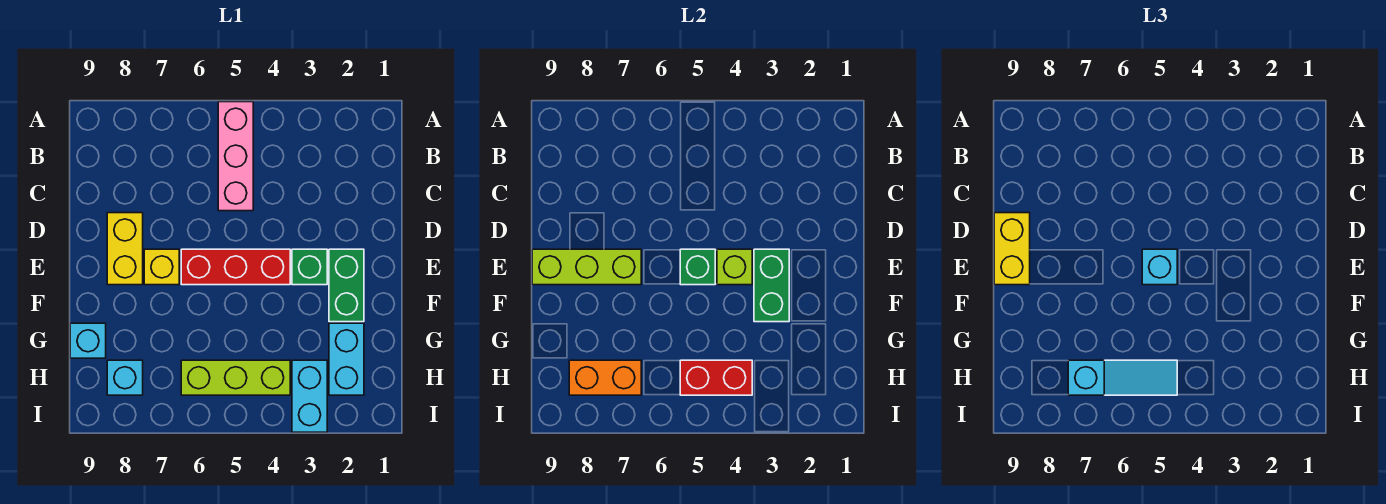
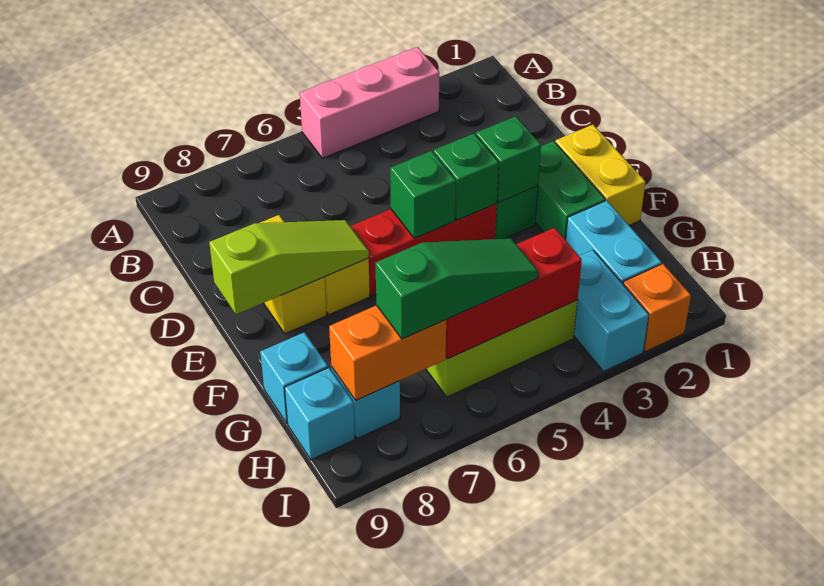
pink brick A5:C5 level 1 -> pink brick A3:A5 level 1
yellow brick D9:E9 level 3 -> yellow brick E1:F1 level 1
green brick E3:F3 level 2 -> green brick E3 level 2
lime brick E4 level 2 -> green brick E4 level 2
cyan brick E5 level 3 -> cyan brick H9 level 1
lime brick E7:E9 level 2 -> lime slope E7:E9 level 2 top 9
red brick H4:H5 level 2 -> red brick H4:H6 level 2
cyan slope H5:H7 level 3 top 7 -> green slope H5:H7 level 3 top 7
none -> orange brick I2 level 1

